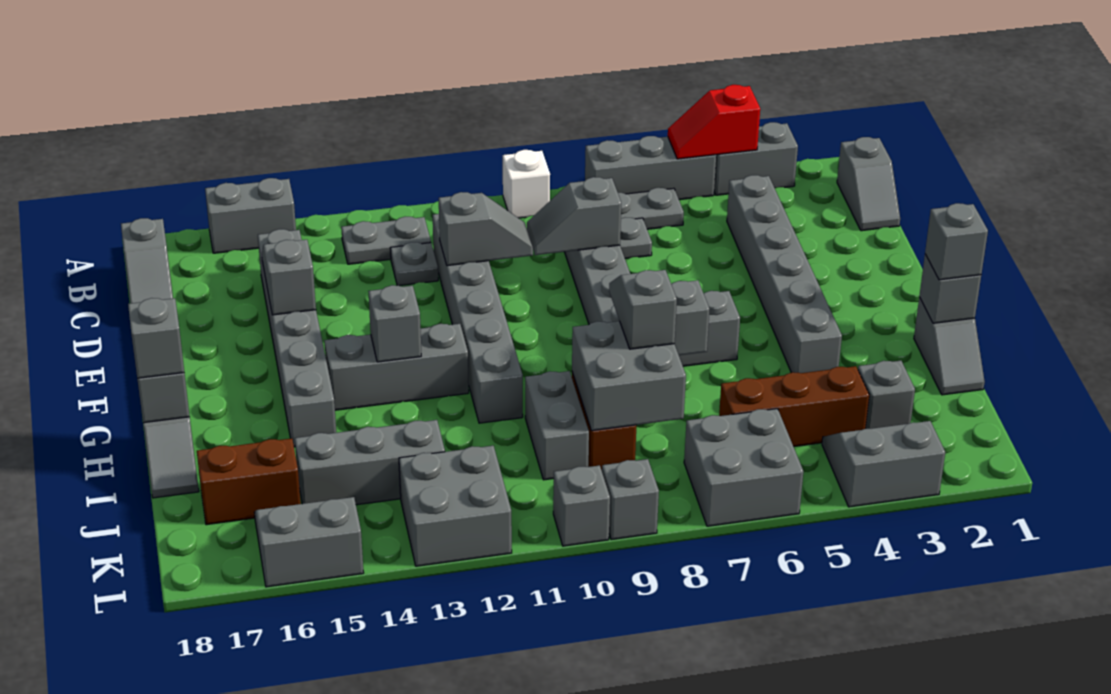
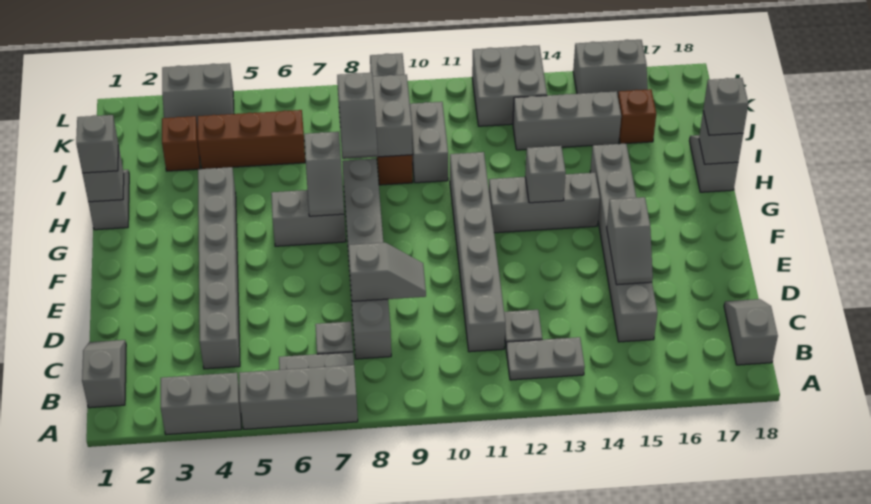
red slope A4:A5 level 2 top 4 -> none
white brick A9 level 1 -> none
grey brick A15:A16 level 1 -> none
grey slope D10:D11 level 2 top 11 -> none
grey brick J3 level 1 -> brown brick J3 level 1
brown brick J16:J17 level 1 -> brown brick J16 level 1
grey brick K6:L7 level 1 -> none
grey brick L10 level 1 -> none

